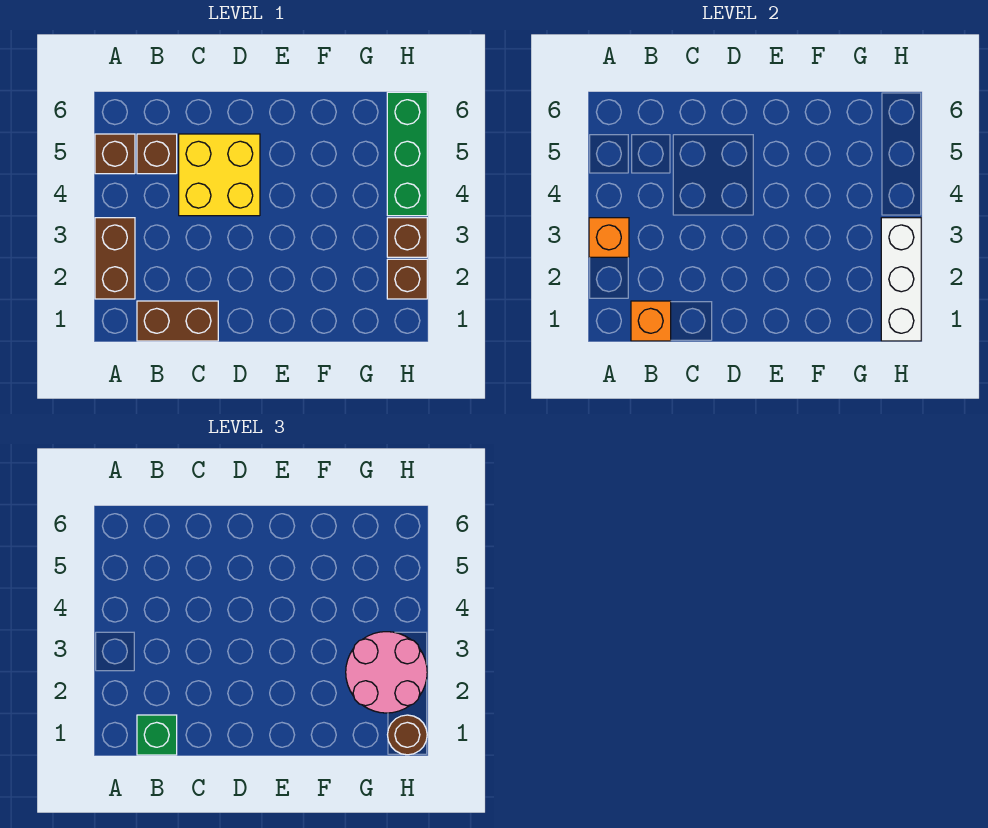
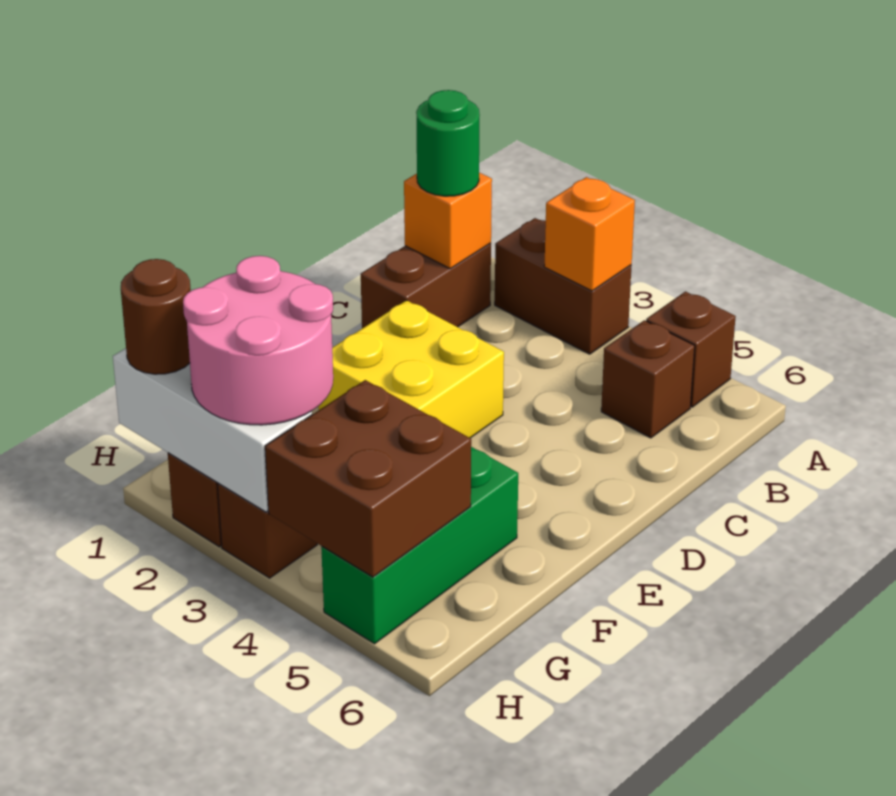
green brick B1 level 3 -> green round brick B1 level 3
yellow brick C4:D5 level 1 -> yellow brick D2:E3 level 1
none -> brown brick G4:H5 level 2
green brick H4:H6 level 1 -> green brick F5:H5 level 1

